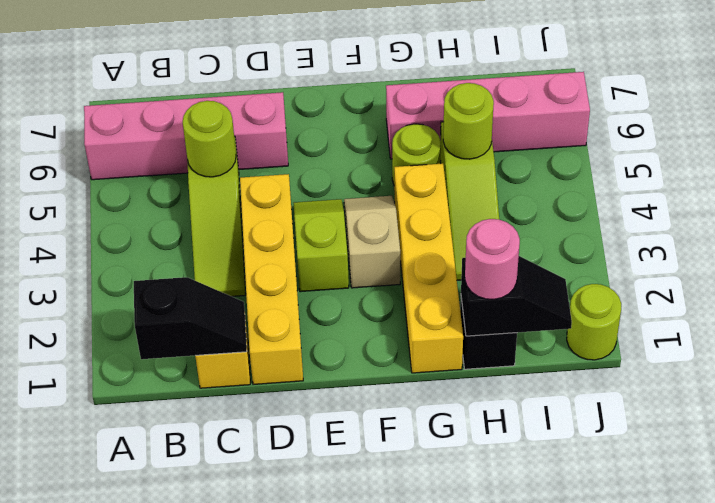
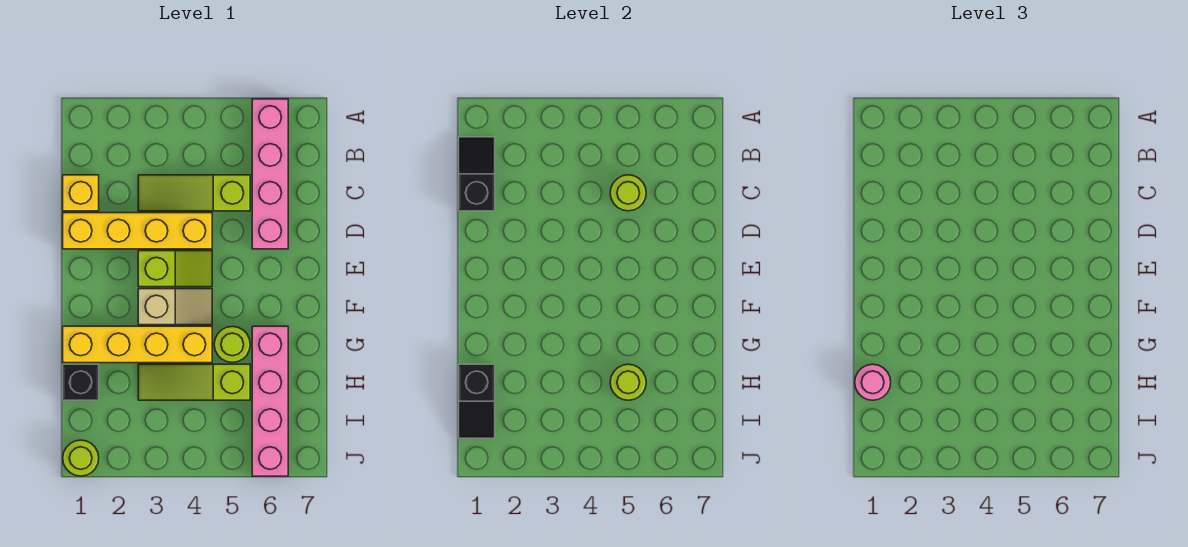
black slope B1:C1 level 2 top B -> black slope B1:C1 level 2 top C

